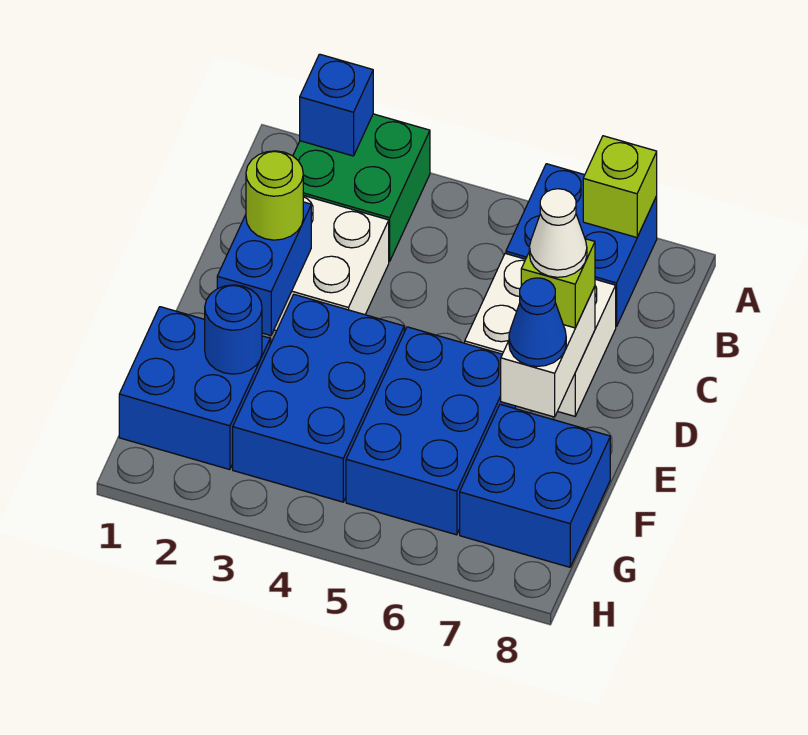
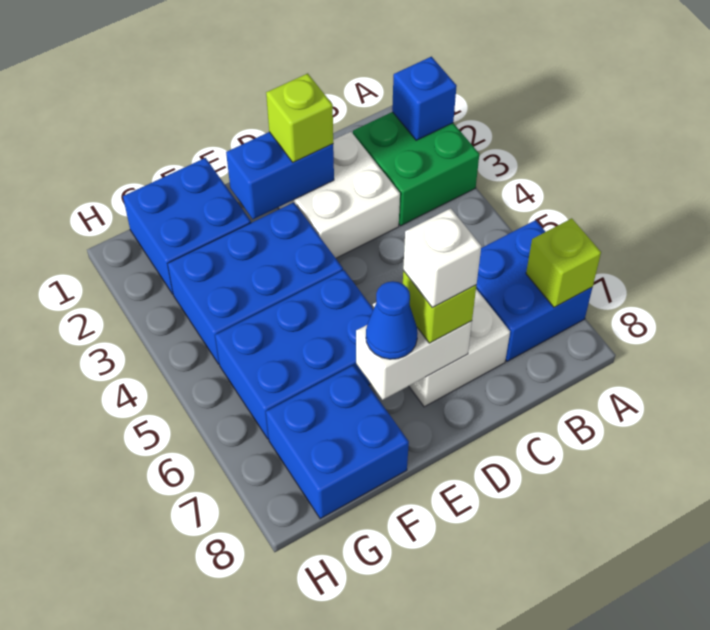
lime round brick D2 level 3 -> lime brick D2 level 3
white cone D7 level 4 -> white brick D7 level 4
blue round brick F2 level 2 -> none

